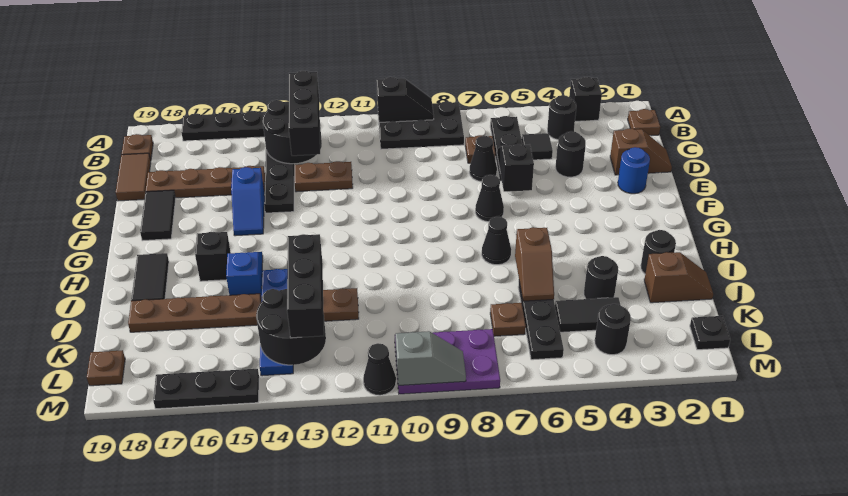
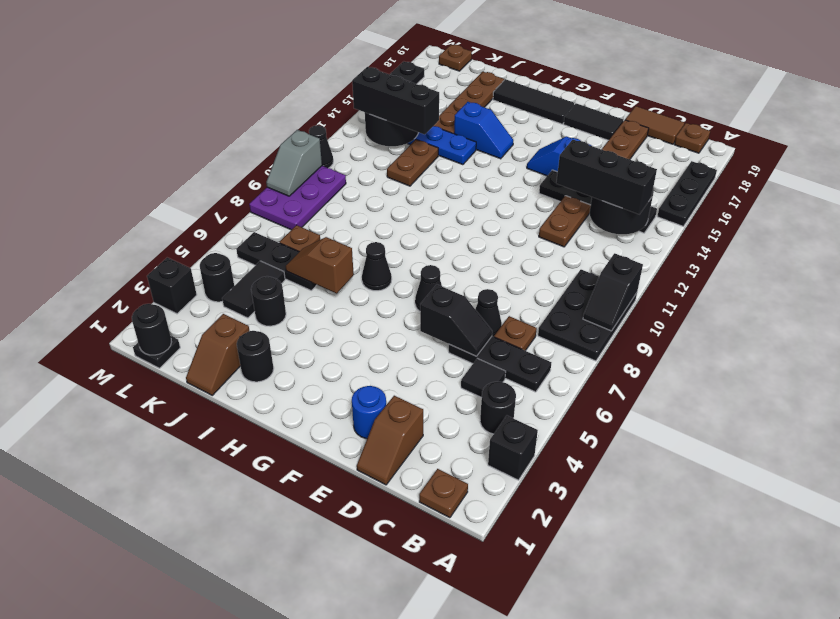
black round brick D4 level 1 -> black round brick L1 level 2
black brick H16 level 1 -> black brick M3 level 1
black tile H18:I18 level 1 -> black tile G18:I18 level 1

